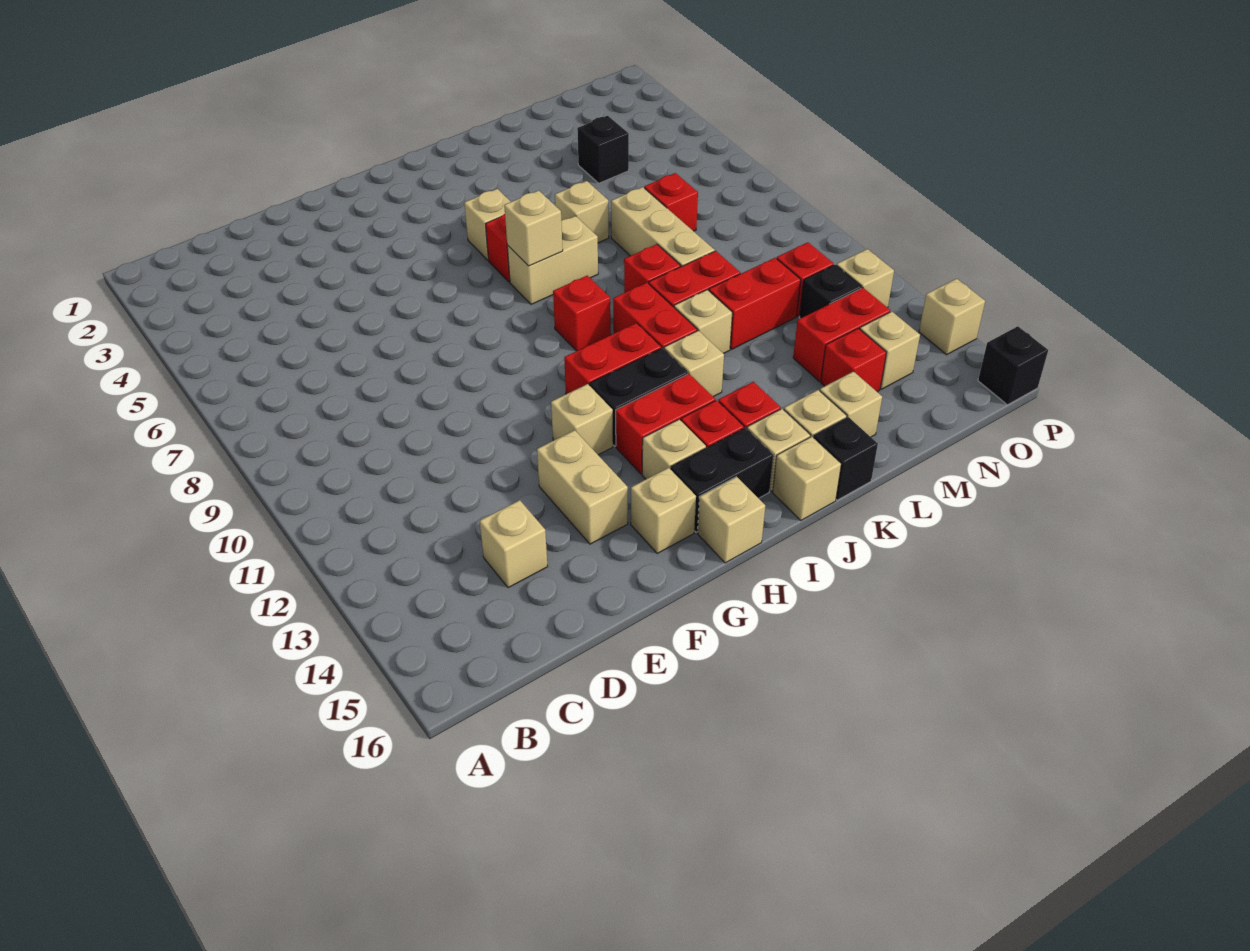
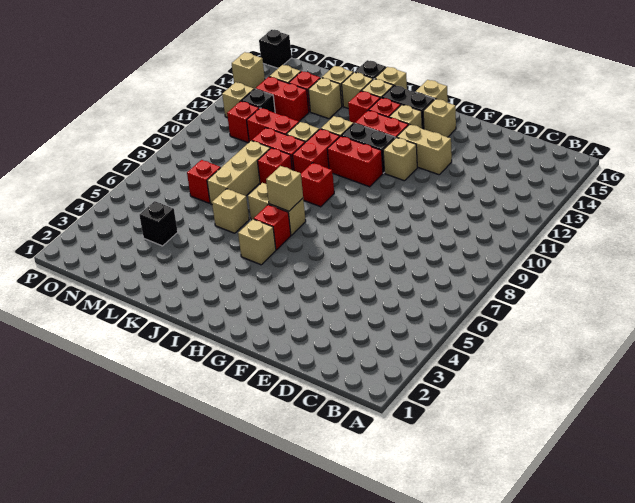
tan brick D14 level 1 -> tan brick L14 level 1
tan brick F13:F14 level 1 -> tan brick F13:G13 level 1

